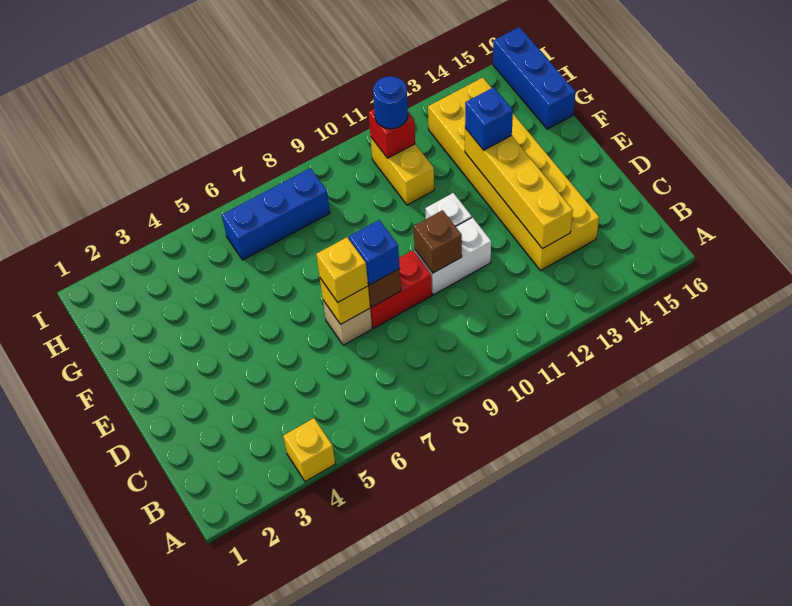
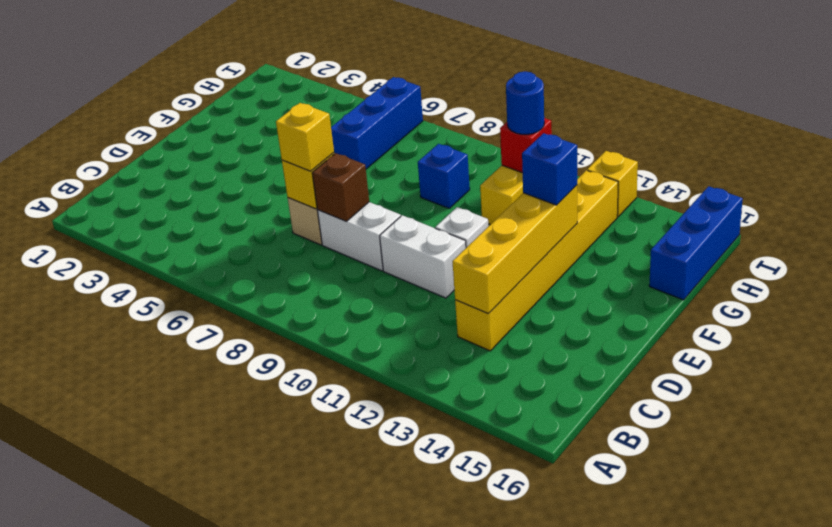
yellow brick A4 level 1 -> yellow brick I13 level 1
yellow brick C13:H14 level 1 -> yellow brick C13:H13 level 1
red brick D8:D9 level 1 -> white brick D8:D9 level 1
blue brick D8 level 3 -> blue brick G9 level 1
brown brick D10 level 2 -> none
blue brick H6:H8 level 1 -> blue brick G6:I6 level 1

